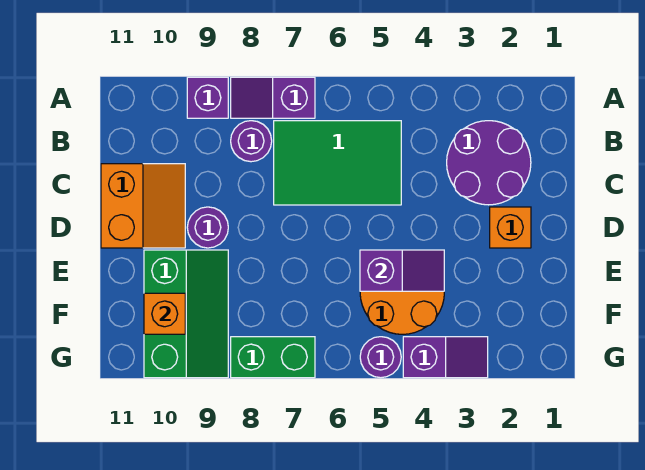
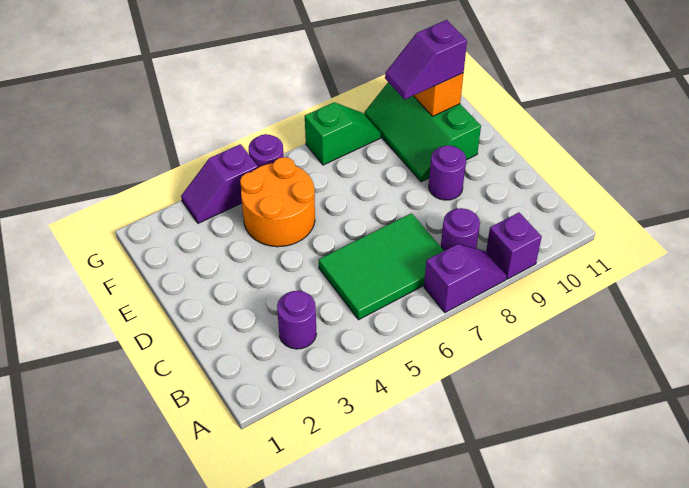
purple round brick B2:C3 level 1 -> purple round brick B3 level 1
orange slope C10:D11 level 1 top 11 -> none
orange brick D2 level 1 -> none
purple slope E4:E5 level 2 top 5 -> purple slope F9:F10 level 3 top 10
green brick G7:G8 level 1 -> green slope G7:G8 level 1 top 7

